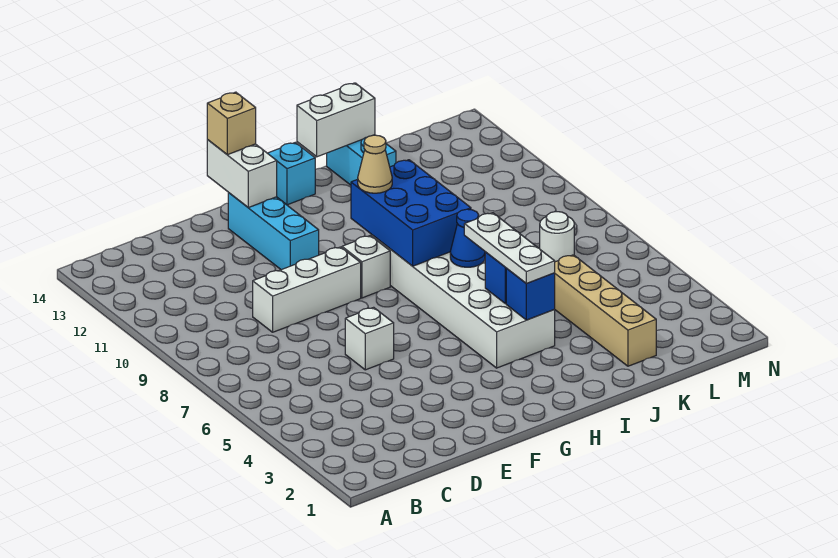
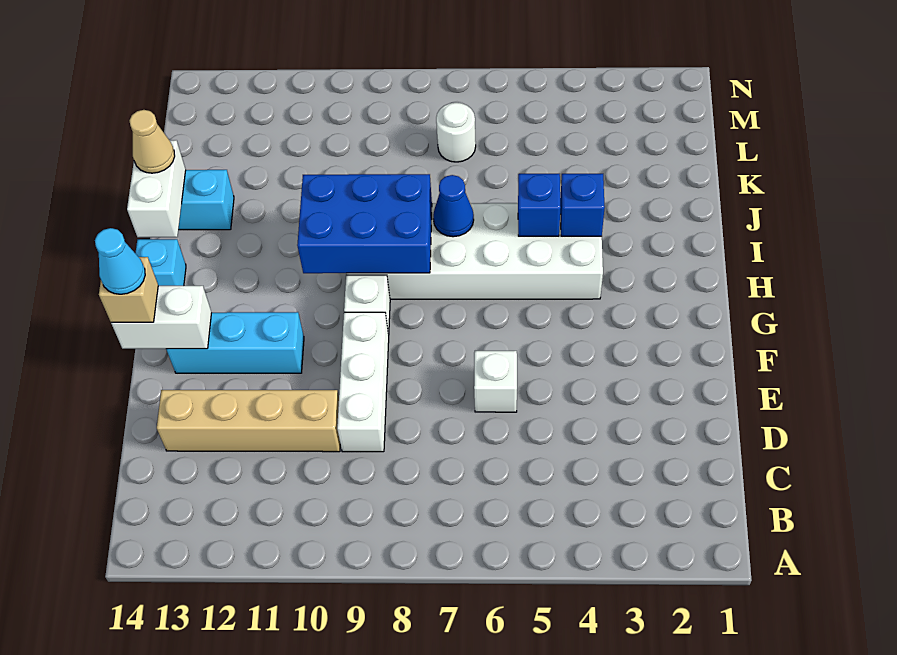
none -> cyan cone F14 level 4
tan cone H10 level 3 -> tan cone J14 level 3
white plate I4:I6 level 3 -> none
tan brick K2:K5 level 1 -> tan brick D10:D13 level 1

